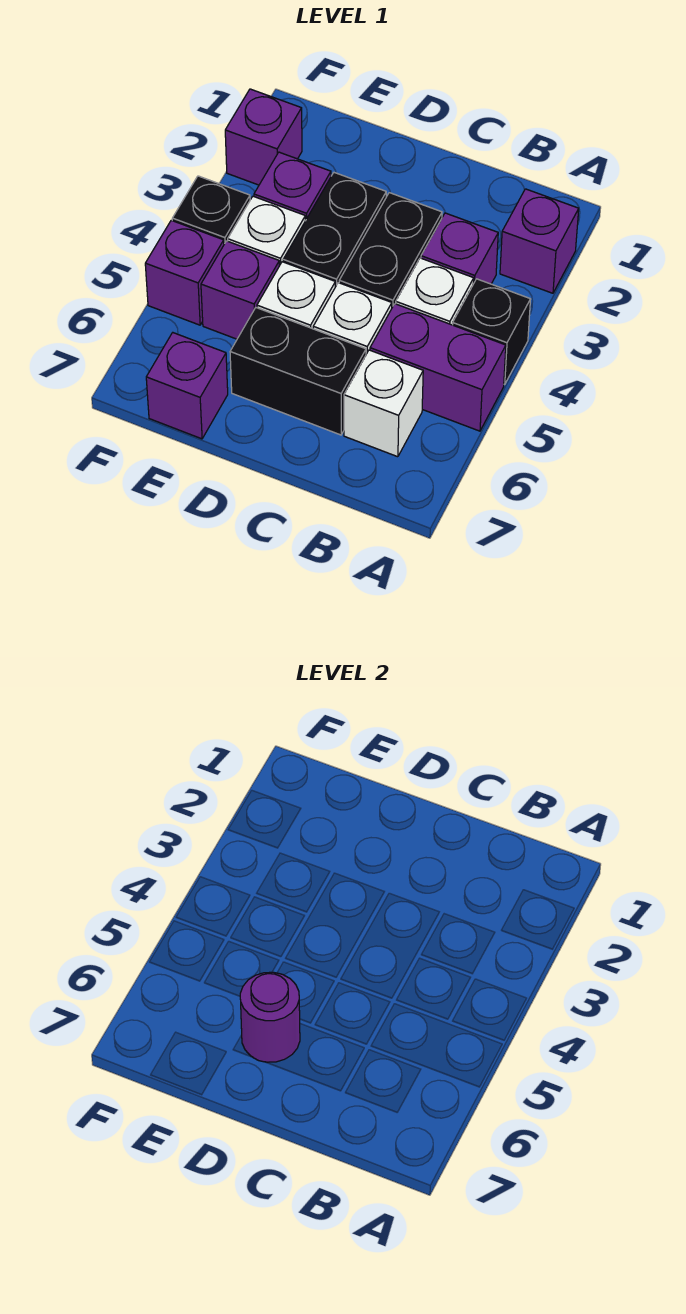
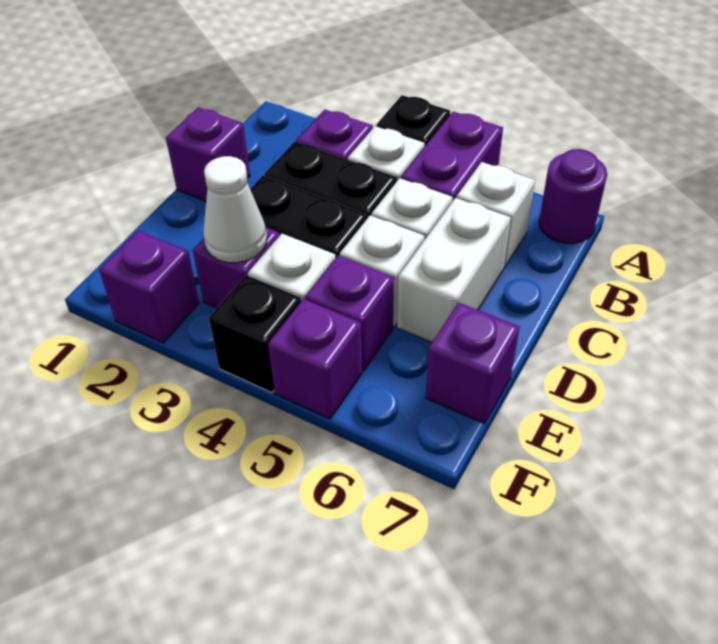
purple brick A2 level 1 -> purple brick C1 level 1
black brick C6:D6 level 1 -> white brick C6:D6 level 1
purple round brick D6 level 2 -> purple round brick A7 level 1
none -> white cone E3 level 2

